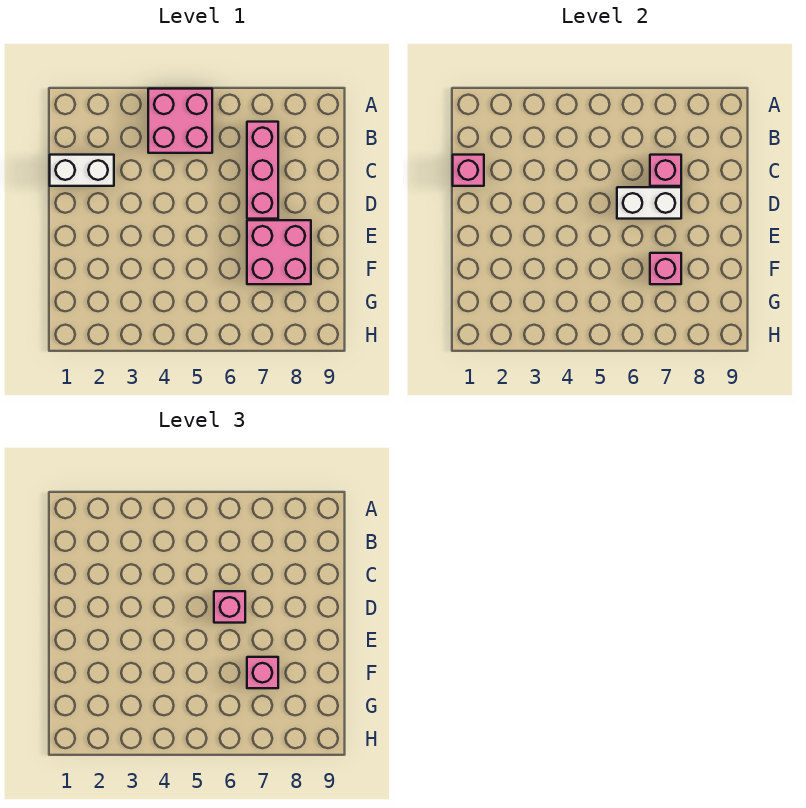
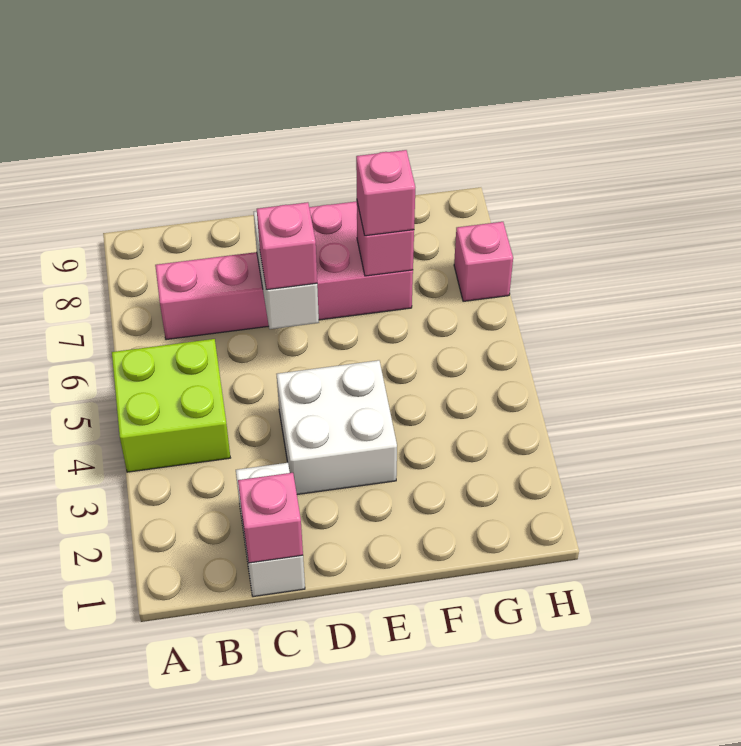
pink brick A4:B5 level 1 -> lime brick A4:B5 level 1
pink brick C7 level 2 -> pink brick H7 level 1
none -> white brick D3:E4 level 1

